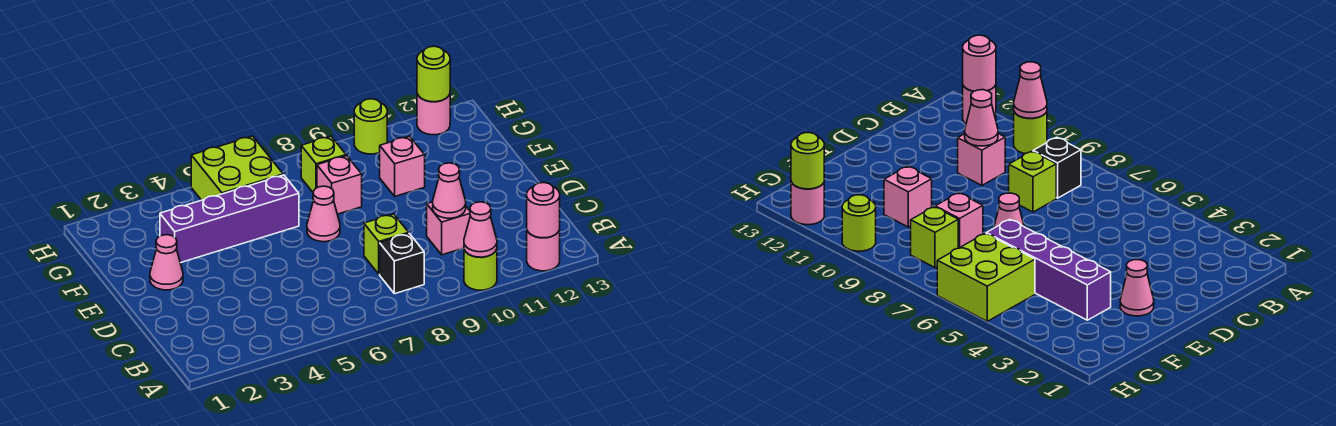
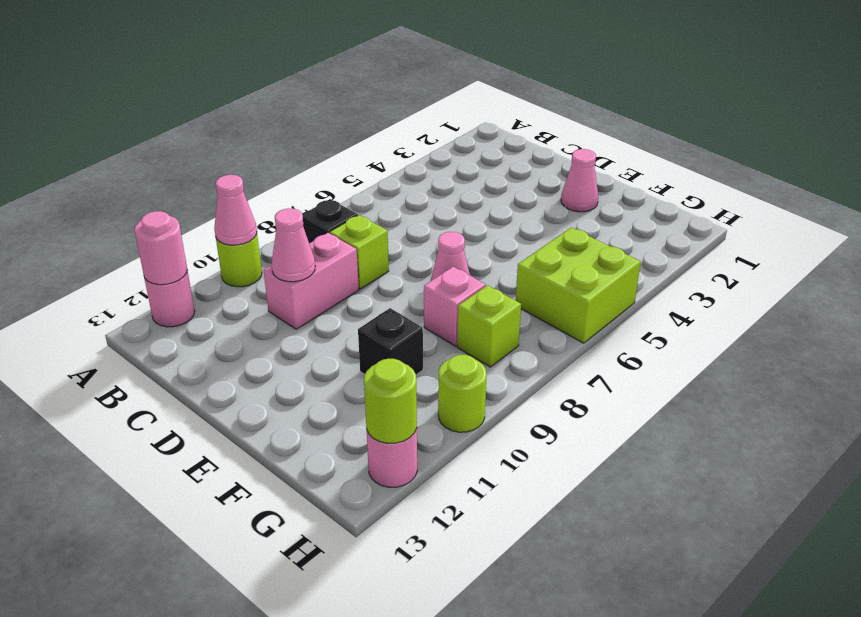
pink brick C10 level 1 -> pink brick C9:C10 level 1
purple brick F3:F6 level 1 -> none
pink brick F10 level 1 -> black brick F10 level 1

